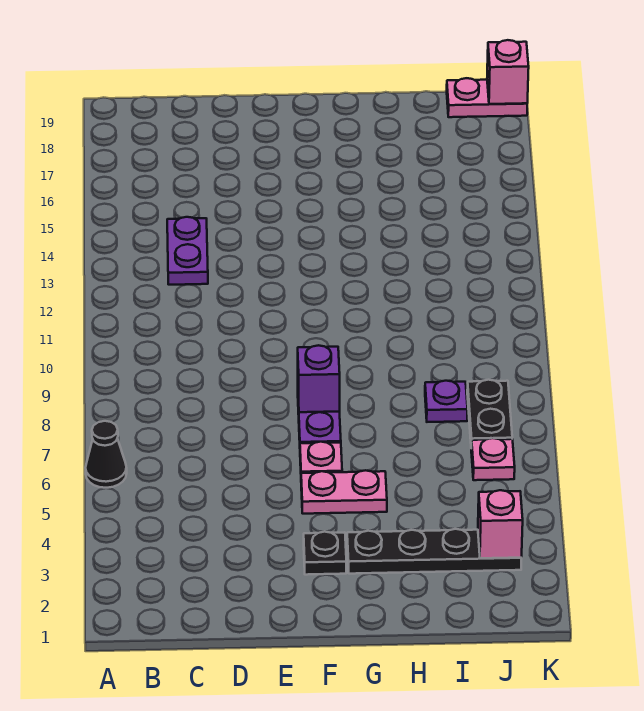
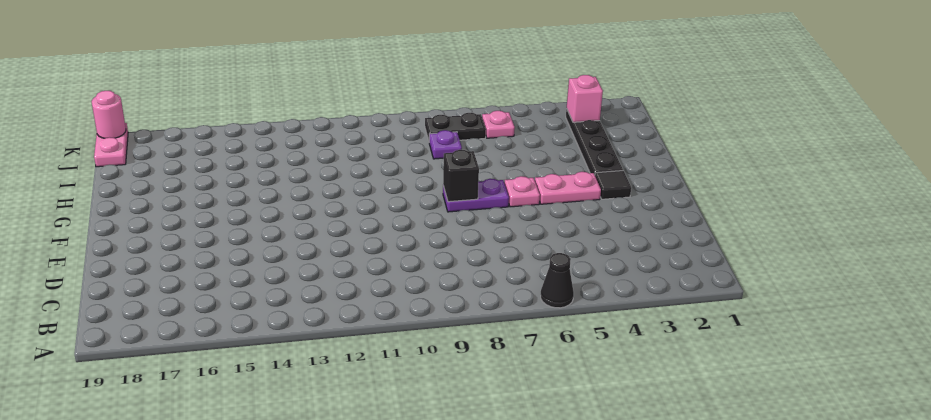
purple plate C13:C14 level 1 -> none
black plate F3 level 1 -> black tile F3 level 1
pink plate F5:G5 level 1 -> pink plate F4:F5 level 1
purple brick F8 level 2 -> black brick F8 level 2
pink brick K19 level 2 -> pink round brick K19 level 2

